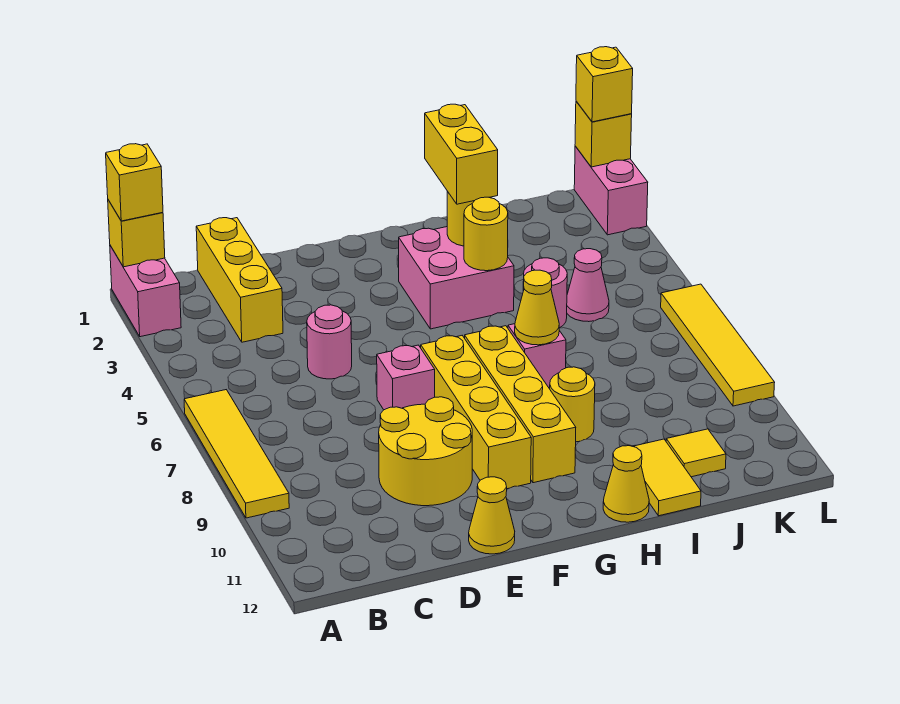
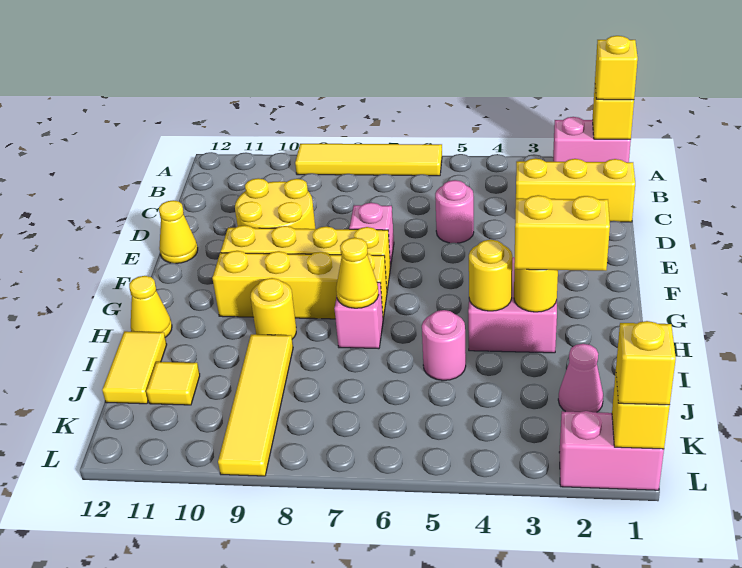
yellow tile I11:I12 level 1 -> yellow tile I12:J12 level 1
pink cone J5 level 1 -> pink cone J2 level 1
yellow tile L6:L9 level 1 -> yellow tile I9:L9 level 1

